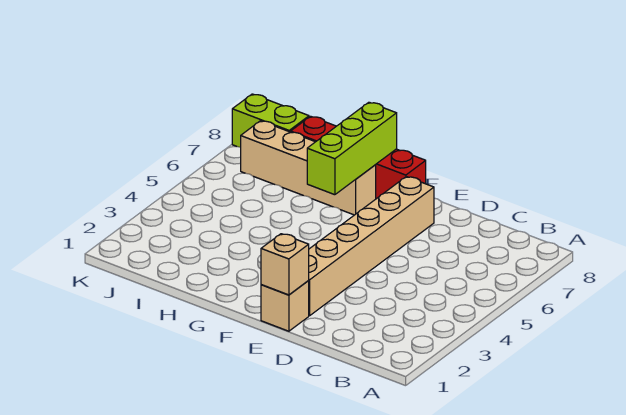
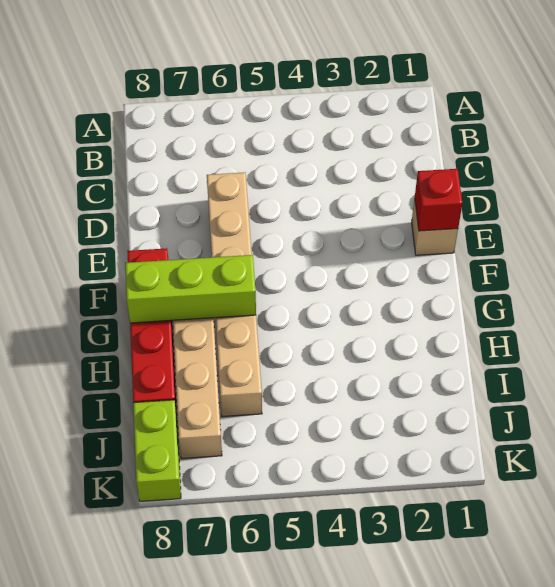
tan brick E1 level 2 -> red brick E1 level 2
tan brick E2:E7 level 1 -> tan brick D6:I6 level 1

